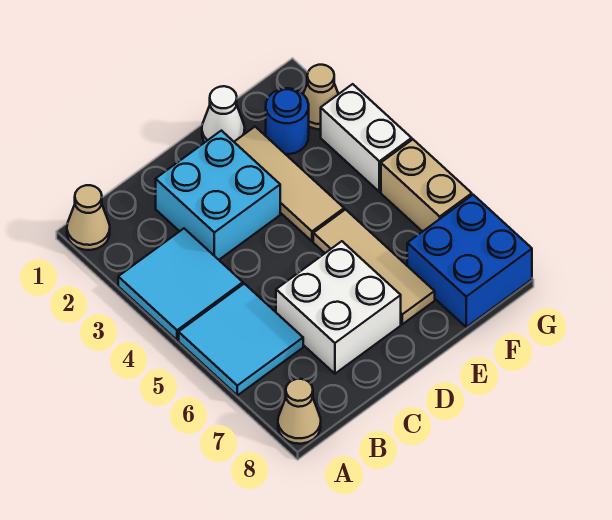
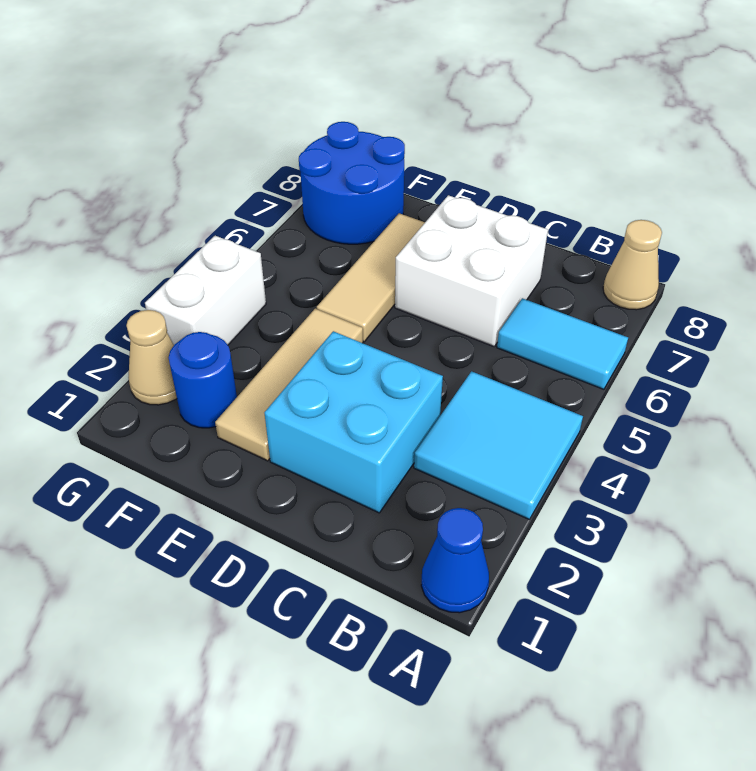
tan cone A1 level 1 -> blue cone A1 level 1
cyan tile A5:B6 level 1 -> cyan tile A6:B6 level 1
white cone E1 level 1 -> none
blue brick F7:G8 level 1 -> blue round brick F7:G8 level 1
tan brick G5:G6 level 1 -> none

